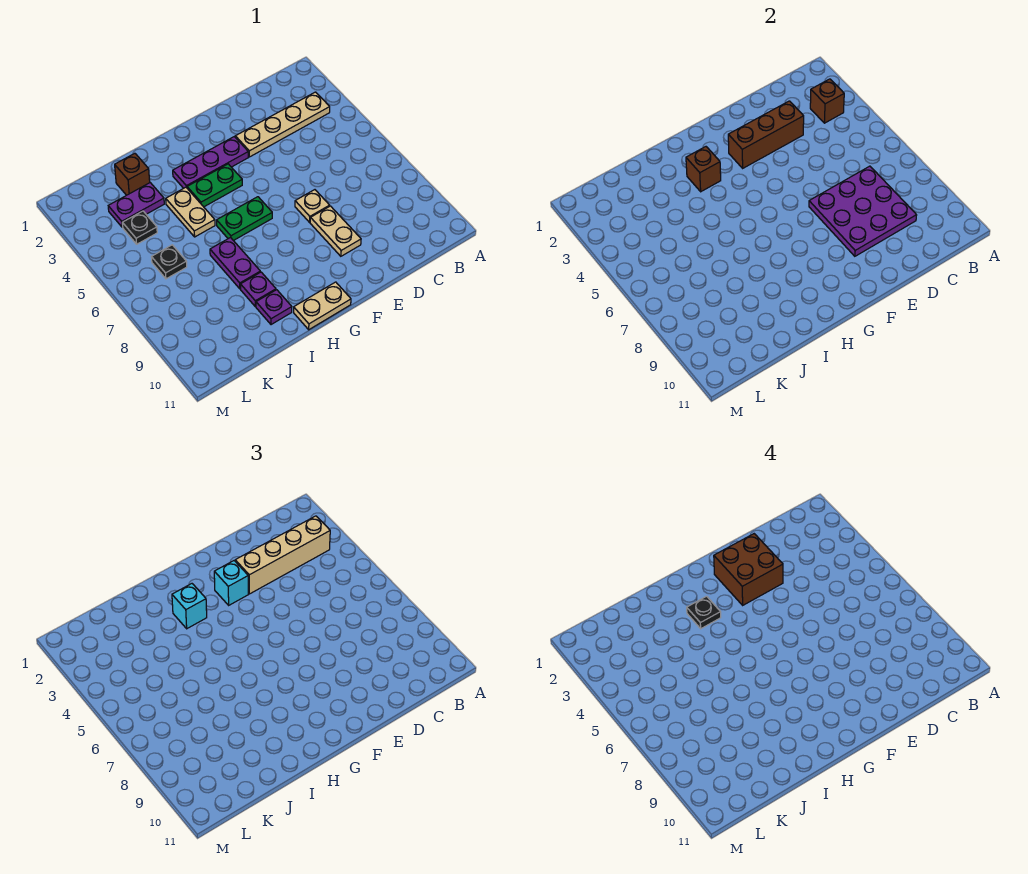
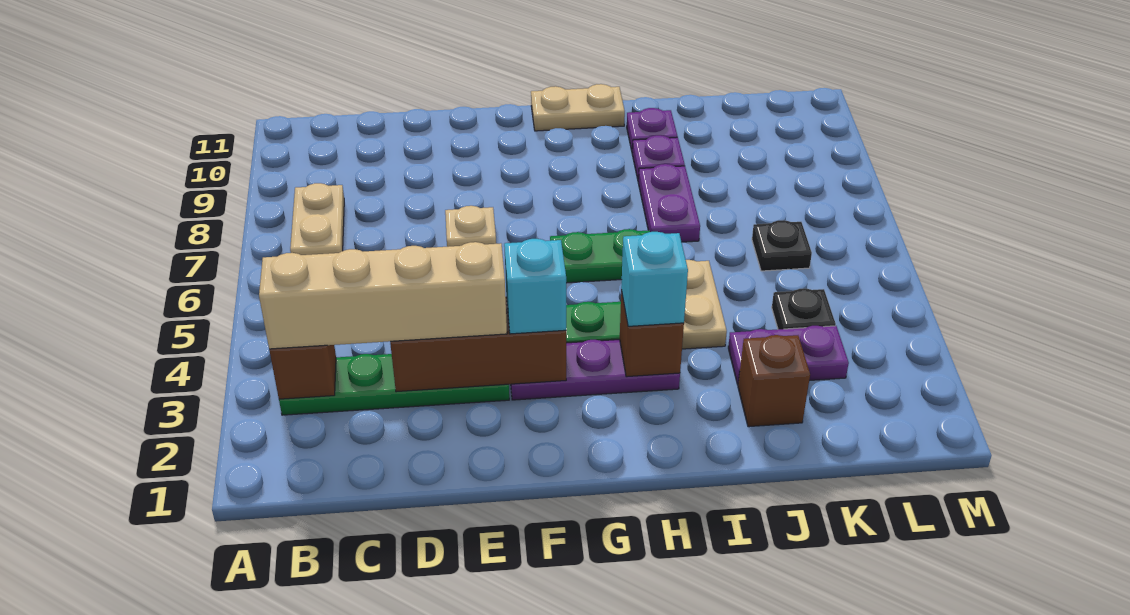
tan plate B3:E3 level 1 -> green plate B3:E3 level 1
purple plate C7:E9 level 2 -> none
brown brick E2:F3 level 4 -> none
tan plate E8:E9 level 1 -> tan plate B7:B8 level 1
black plate H3 level 4 -> none

